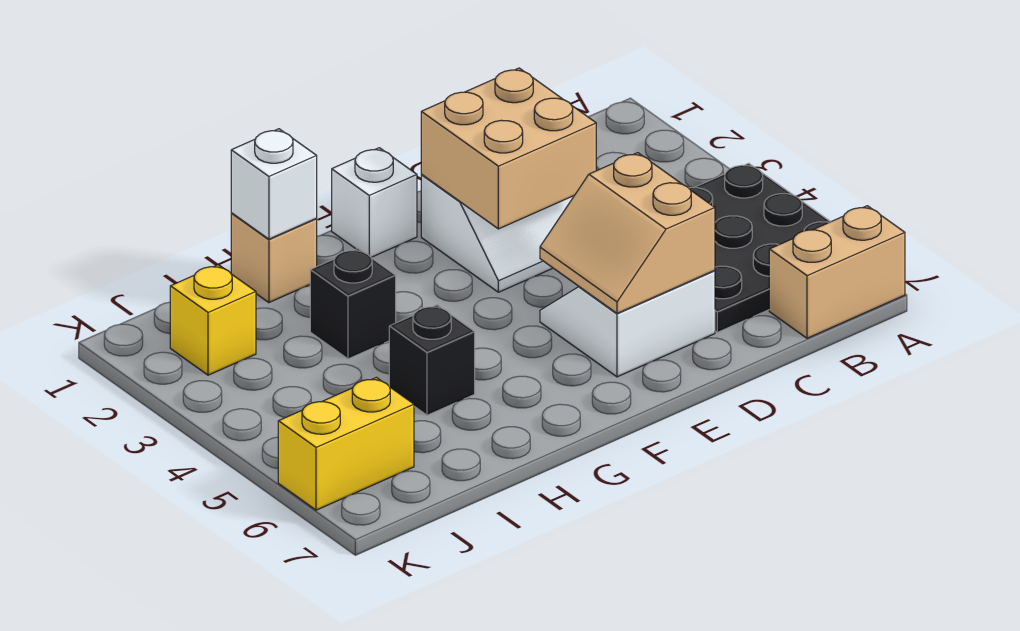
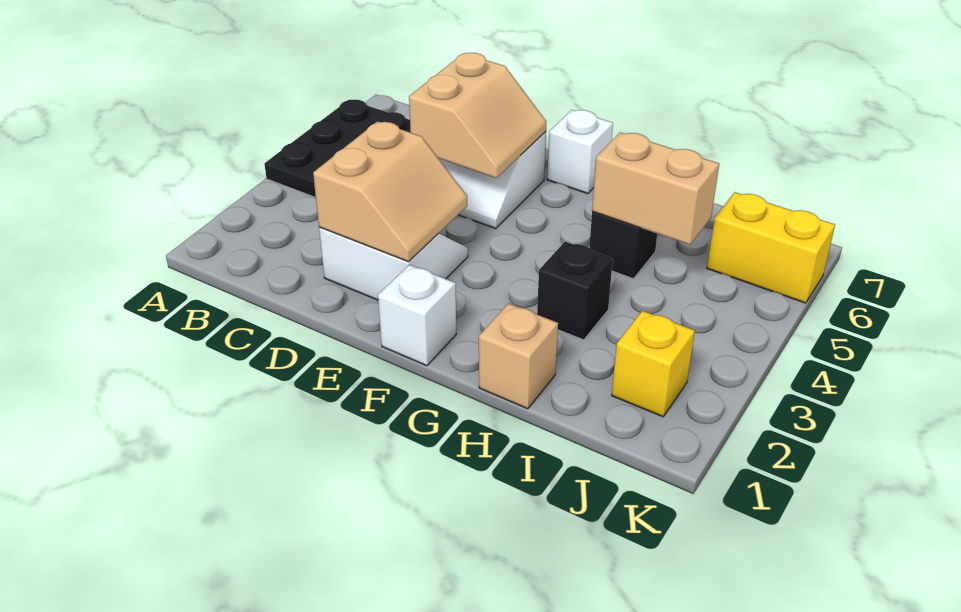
tan brick A7:B7 level 1 -> tan brick H5:I5 level 2
tan brick D2:E3 level 2 -> tan slope D2:E3 level 2 top D
white brick H1 level 2 -> white brick F7 level 1

